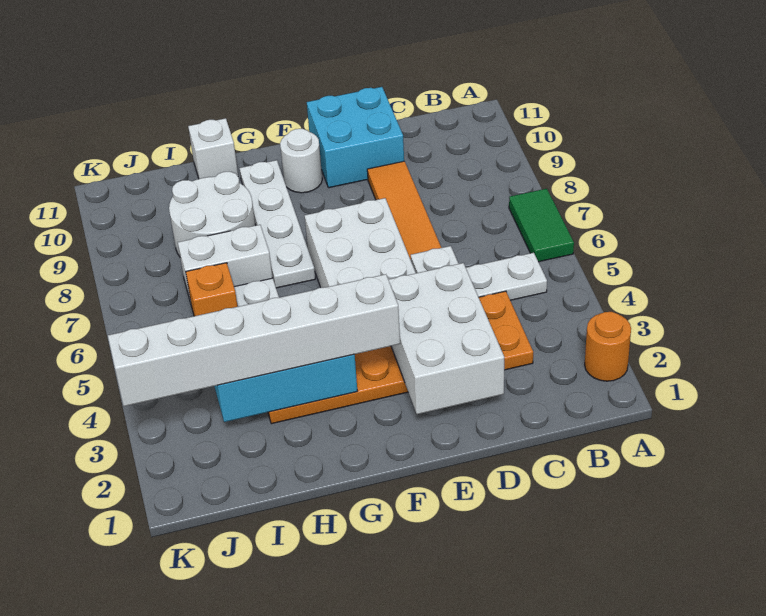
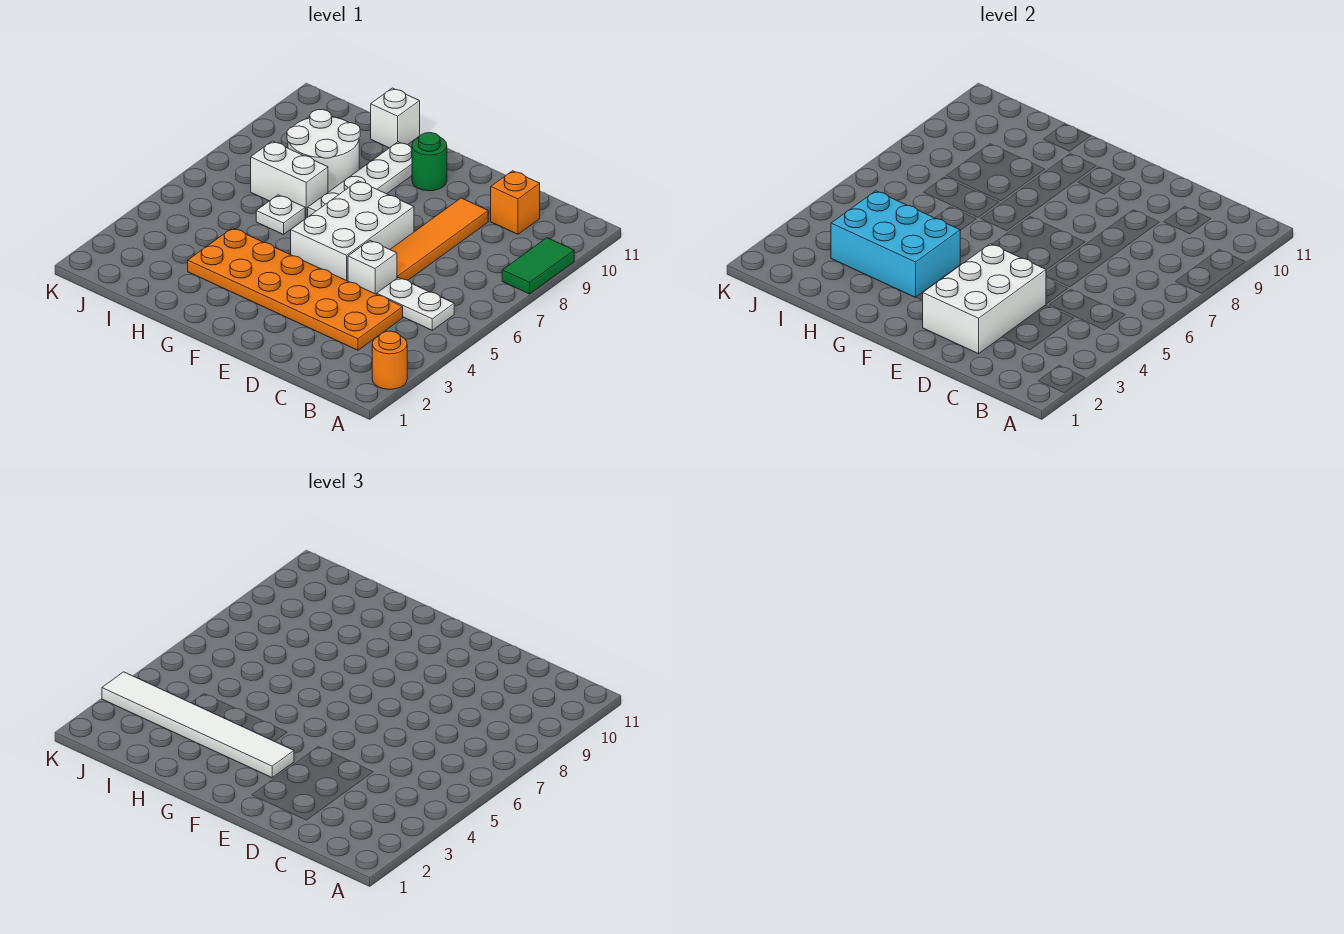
green tile A6:A7 level 1 -> green tile A8:A9 level 1
cyan brick D10:E11 level 1 -> none
white brick F3:K3 level 3 -> white tile F3:K3 level 3
white round brick F10 level 1 -> green round brick F10 level 1
orange brick I6 level 1 -> orange brick C10 level 1

